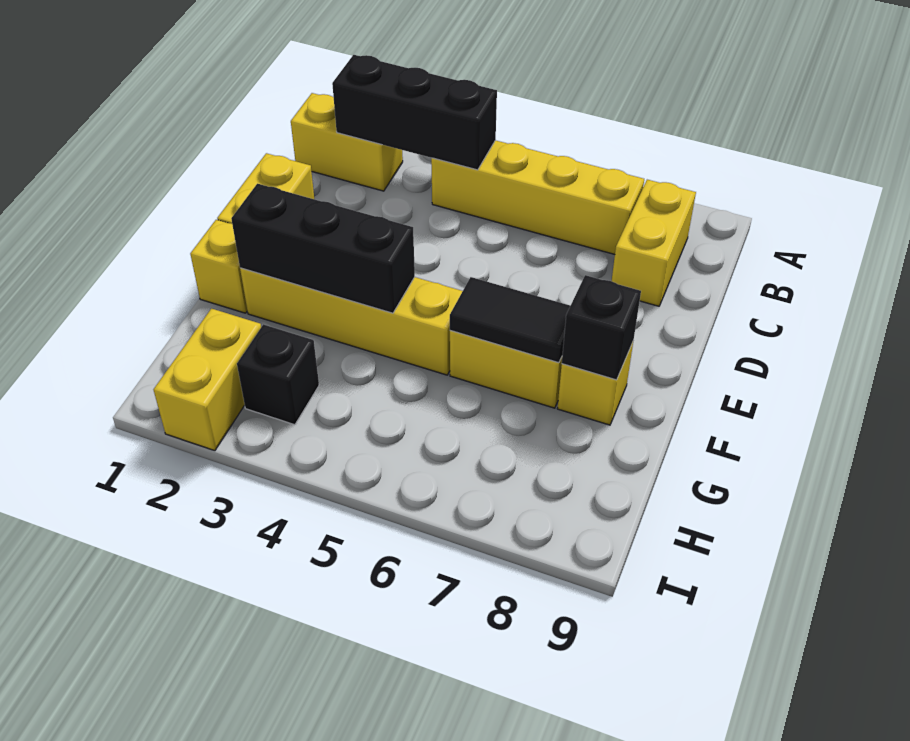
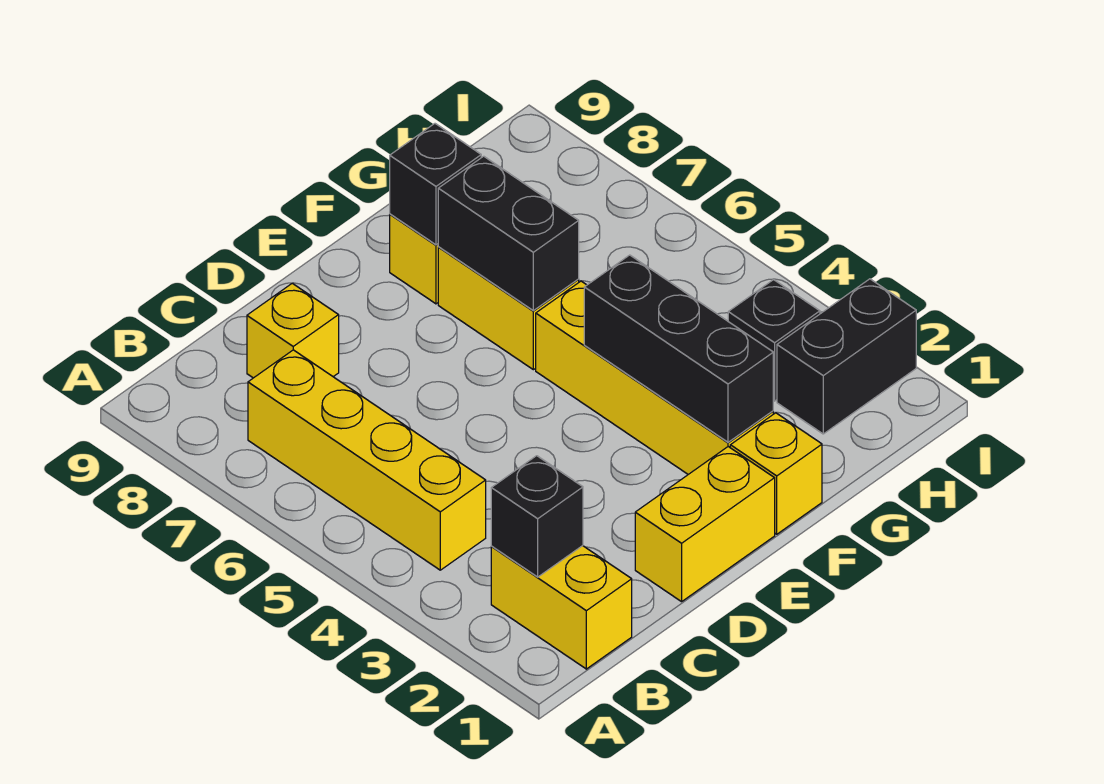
black brick B2:B4 level 2 -> black brick B2 level 2
yellow brick B8:C8 level 1 -> yellow brick C8 level 1
black tile F6:F7 level 2 -> black brick F6:F7 level 2
yellow brick H2:I2 level 1 -> black brick H2:I2 level 1

